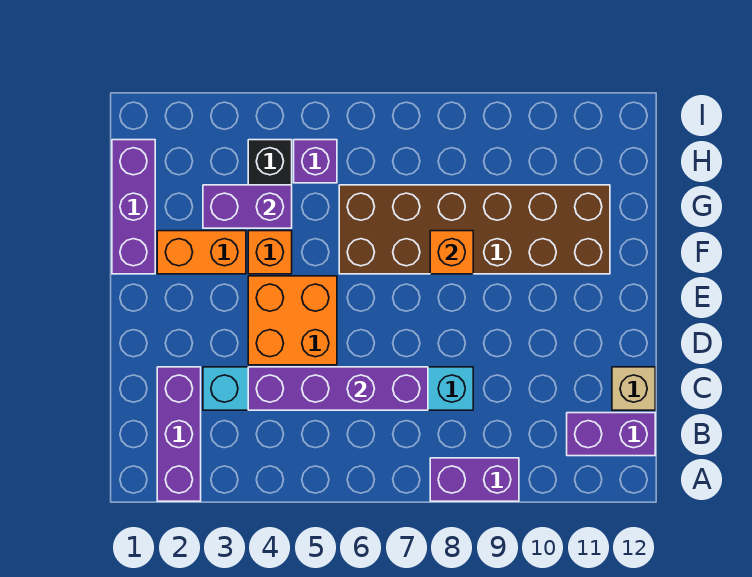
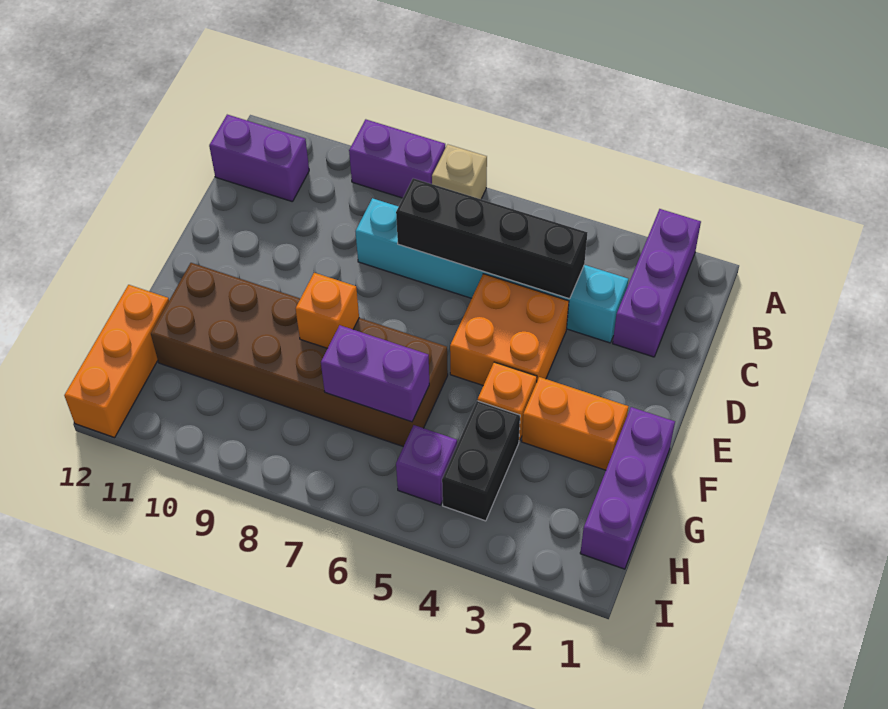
purple brick C4:C7 level 2 -> black brick C4:C7 level 2
tan brick C12 level 1 -> tan brick A7 level 1
purple brick G3:G4 level 2 -> purple brick G6:G7 level 2
none -> orange brick G12:I12 level 1

